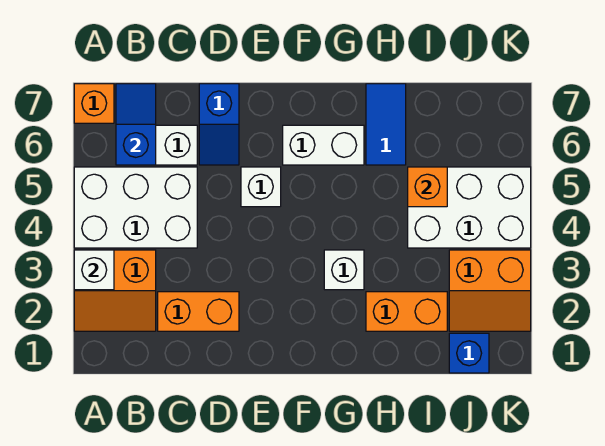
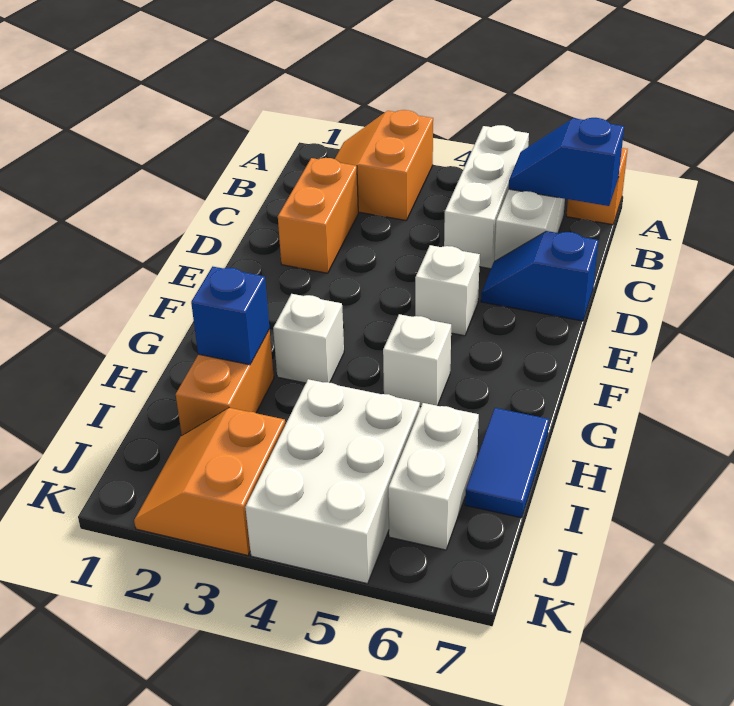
white brick A3 level 2 -> white brick G5 level 1
white brick A4:C5 level 1 -> white brick A5:C5 level 1
blue slope B6:B7 level 2 top 6 -> blue slope B6:B7 level 2 top 7
white brick F6:G6 level 1 -> white brick I6:J6 level 1
blue tile H6:H7 level 1 -> blue tile H7:I7 level 1
orange brick I5 level 2 -> none
blue brick J1 level 1 -> blue brick H2 level 2

